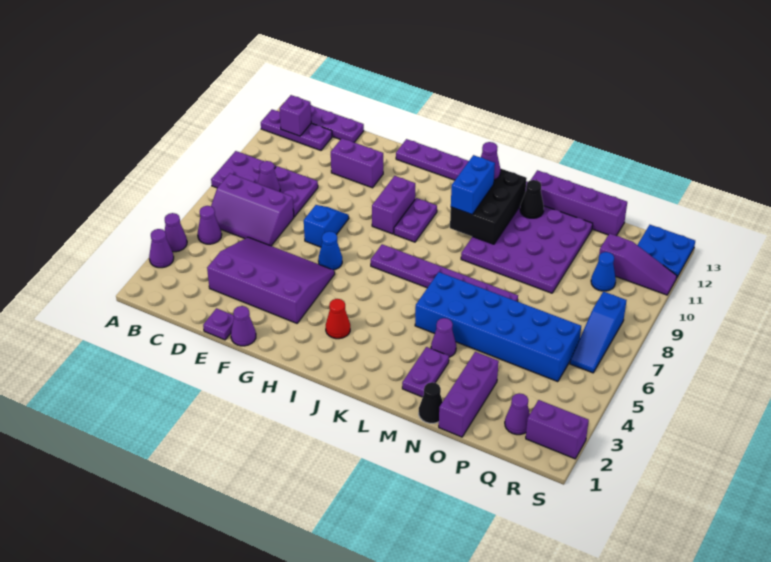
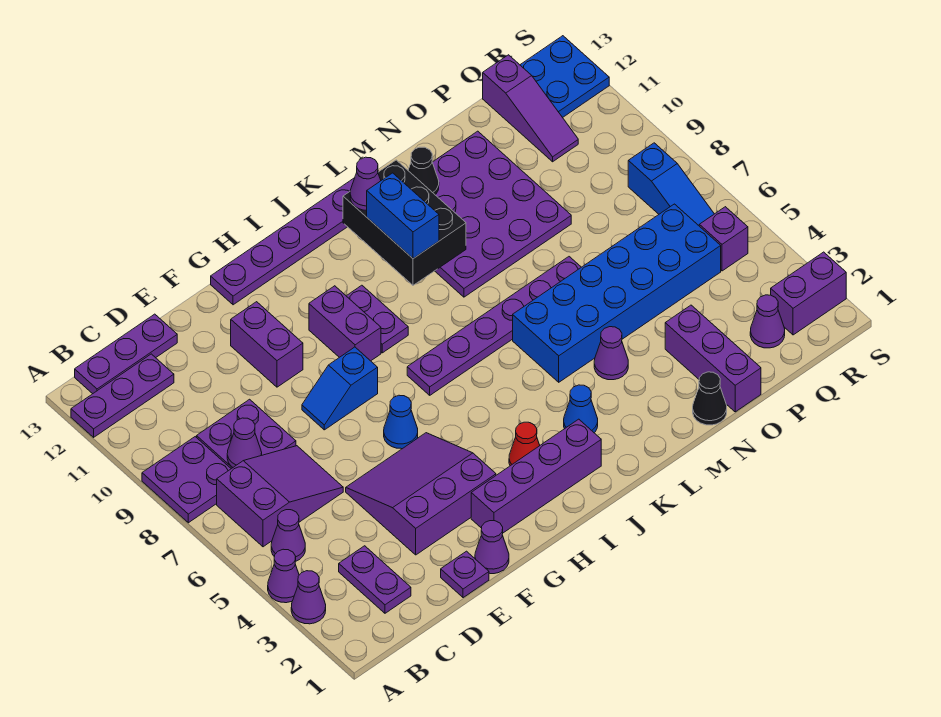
purple slope B6:D7 level 1 top 7 -> purple slope B6:D7 level 1 top B
purple brick B12 level 2 -> purple brick R5 level 1
purple slope D3:G5 level 1 top 3 -> purple slope E3:G5 level 1 top 3
purple brick E11:F11 level 1 -> purple brick F10:F11 level 1
blue slope F7:F8 level 1 top 7 -> blue slope F8:G8 level 1 top G
purple plate M2:M3 level 1 -> purple plate C2:C3 level 1
purple brick M13:P13 level 1 -> purple brick G2:J2 level 1
blue cone Q10 level 1 -> blue cone K3 level 1
purple slope Q11:S11 level 1 top Q -> purple slope Q11:Q13 level 1 top 13

